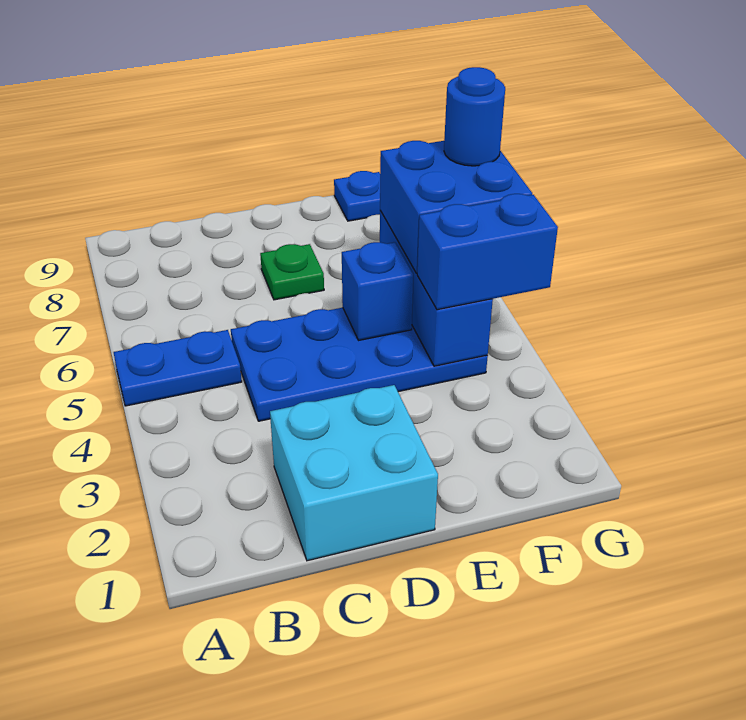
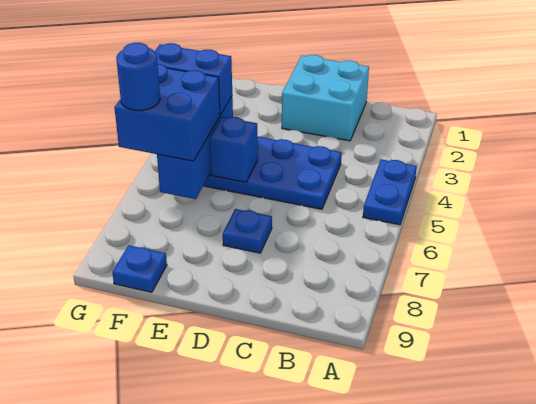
blue plate A5:B5 level 1 -> blue plate A4:A5 level 1
green plate D7 level 1 -> blue plate D7 level 1

